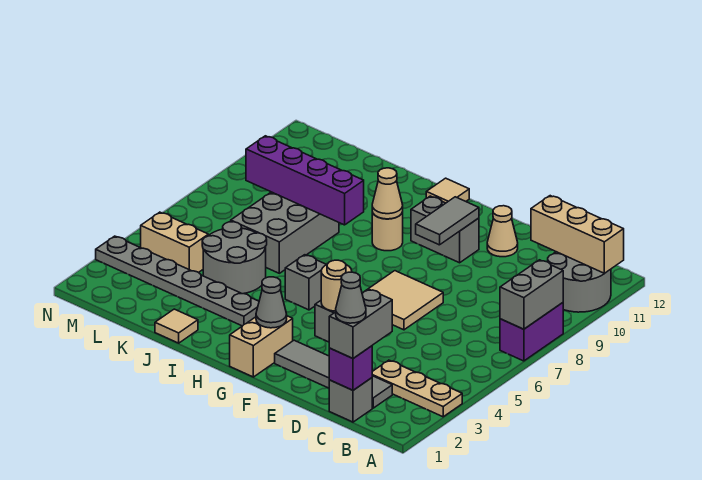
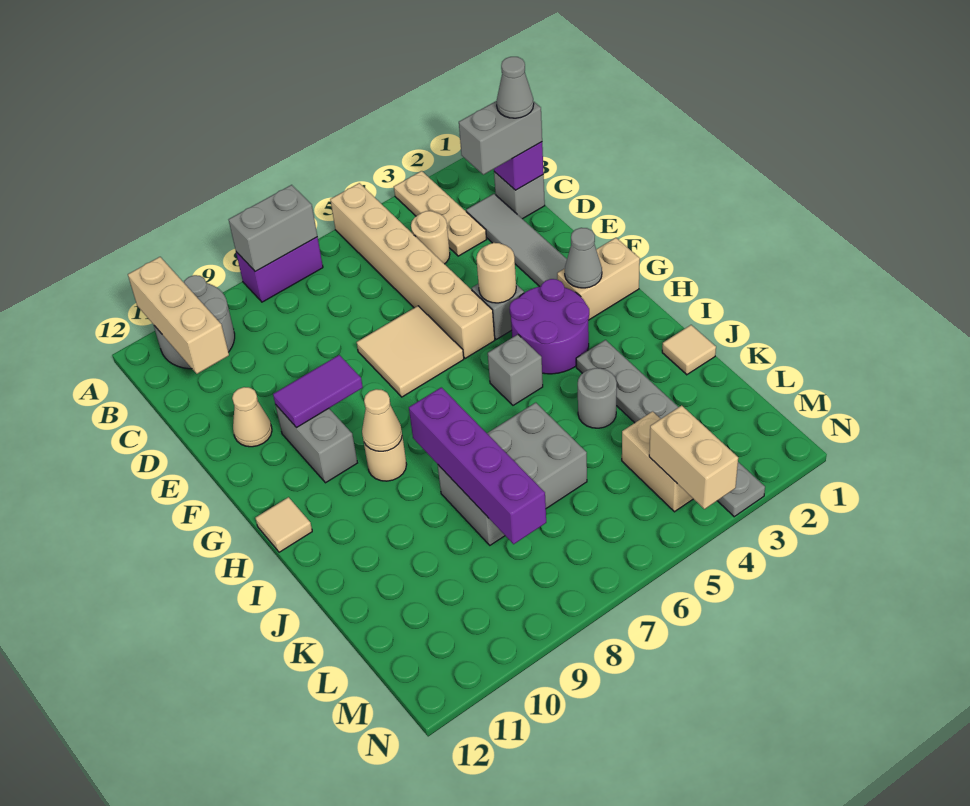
none -> tan brick A5:F5 level 1
none -> tan round brick C4 level 1
grey tile F9:F10 level 2 -> purple tile F9:F10 level 2
none -> purple round brick G3:H4 level 1
grey round brick J4:K5 level 1 -> grey round brick J4 level 1
none -> tan brick M4:N4 level 2

